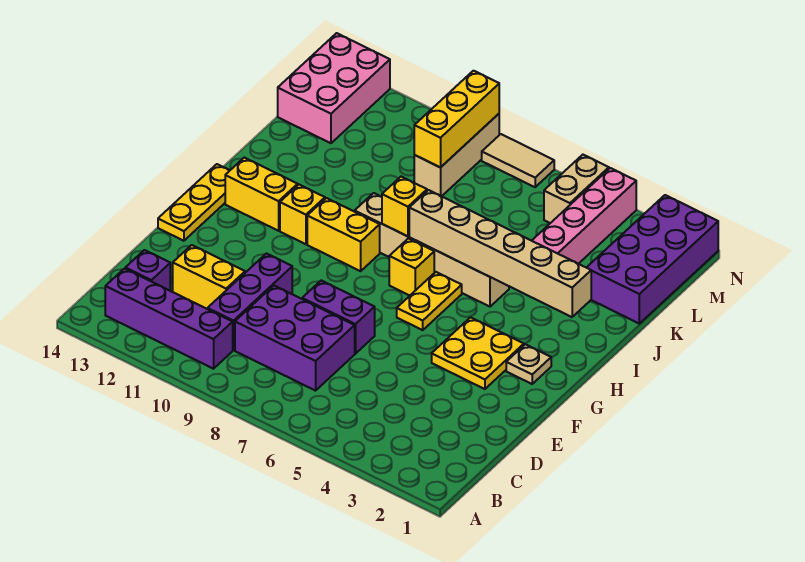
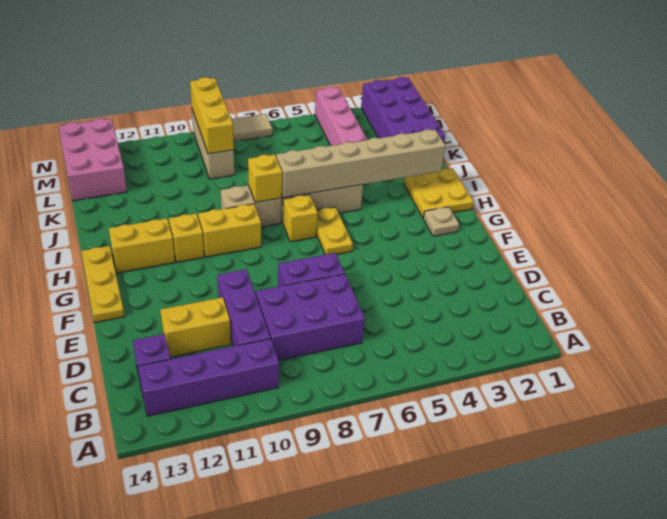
yellow plate F3:G4 level 1 -> yellow plate H1:I2 level 1
tan brick M5:N5 level 1 -> none

